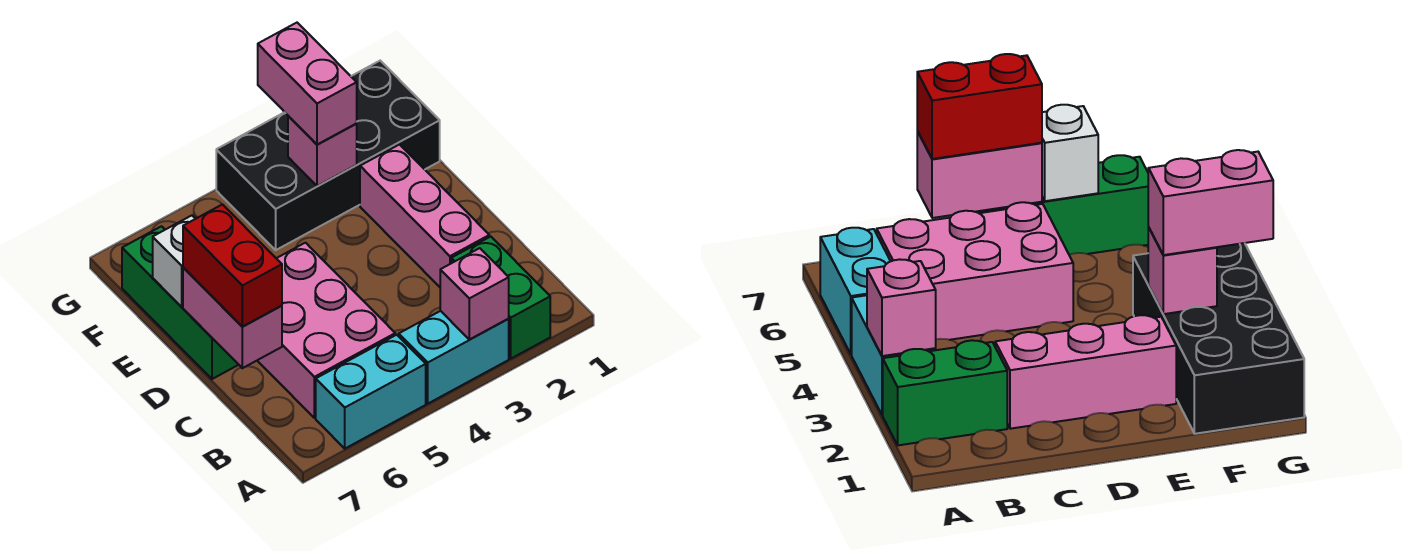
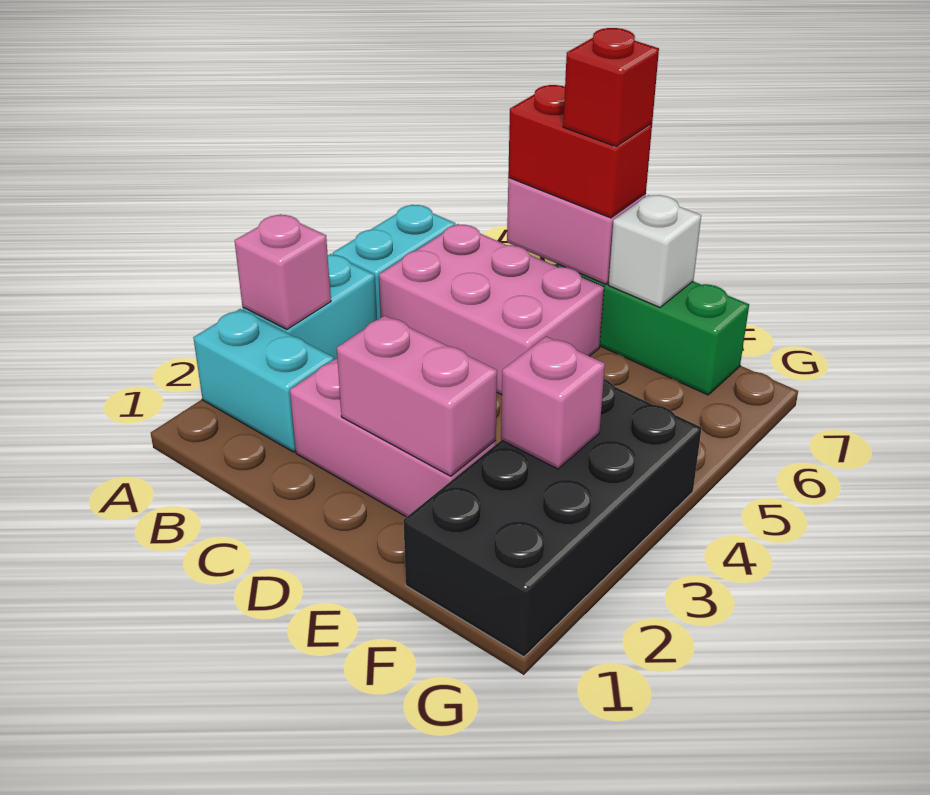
green brick A2:B2 level 1 -> cyan brick A2:B2 level 1
none -> red brick D7 level 4
pink brick F3:G3 level 3 -> pink brick D2:E2 level 2

